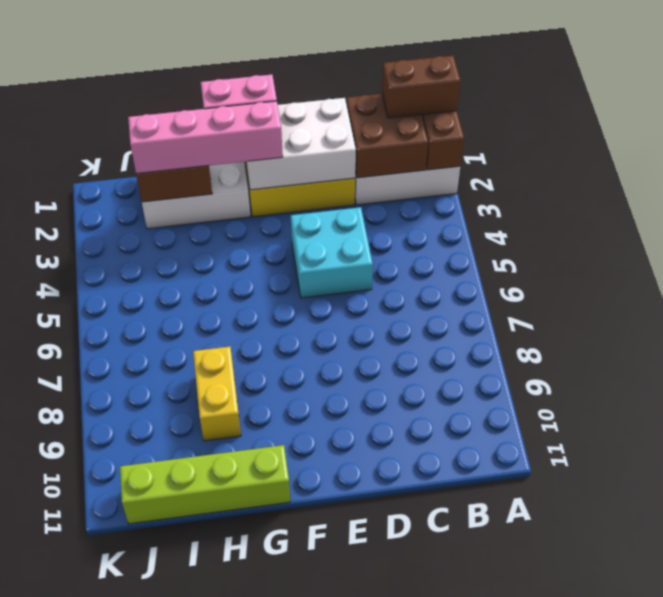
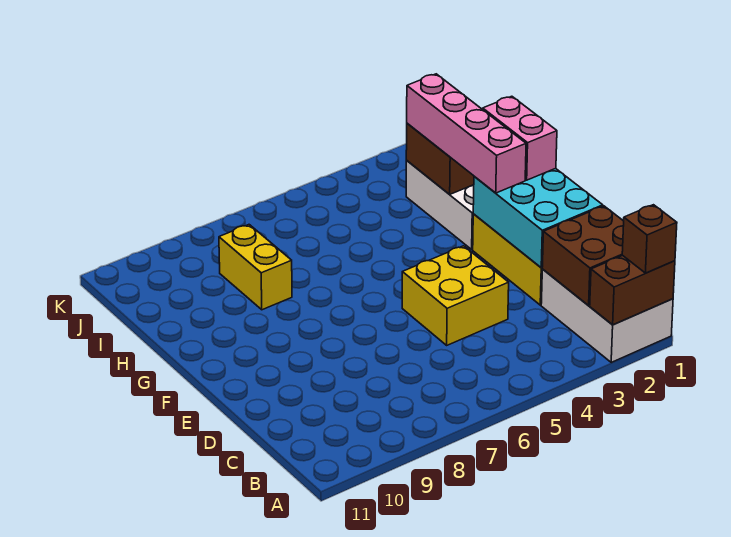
brown brick A1:B1 level 3 -> brown brick A1 level 3
white brick D1:F2 level 2 -> cyan brick D1:F2 level 2
cyan brick D4:E5 level 1 -> yellow brick D4:E5 level 1
lime brick G11:J11 level 1 -> none
yellow brick H8:H9 level 1 -> yellow brick H8:I8 level 1

